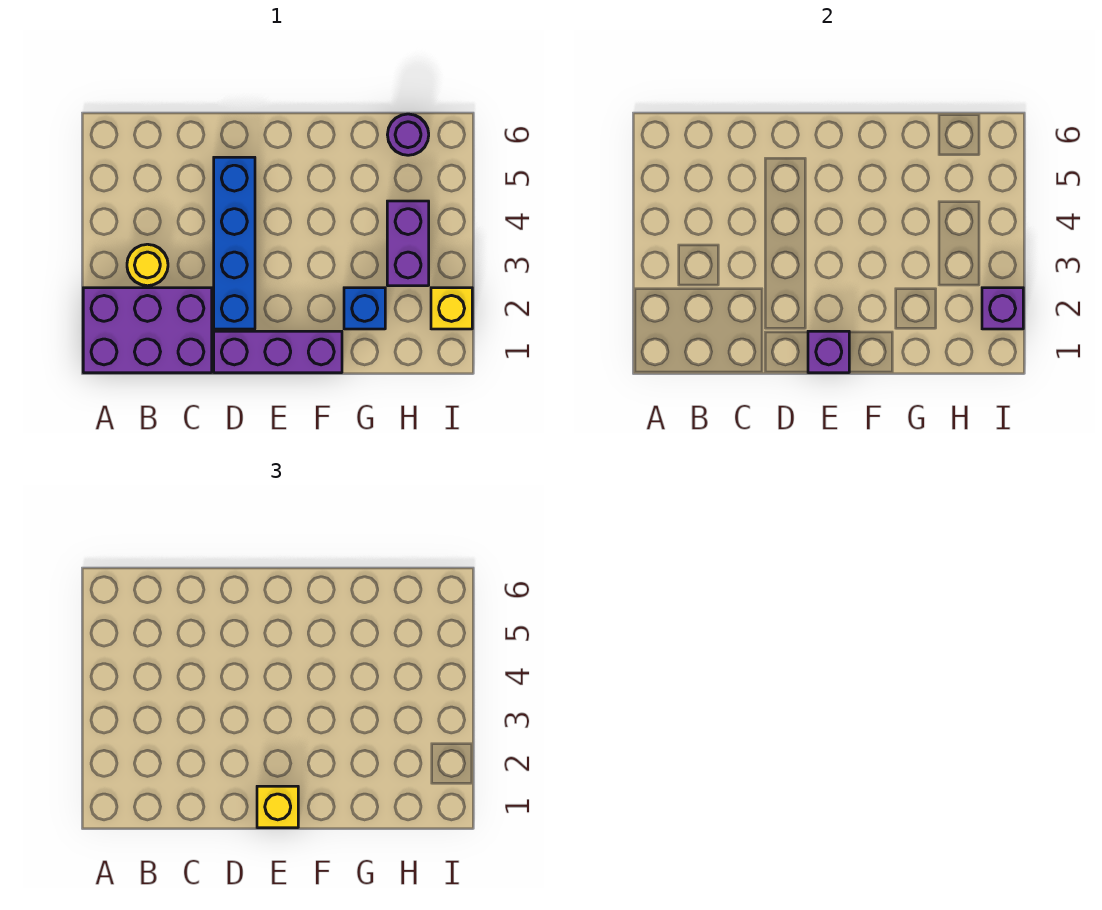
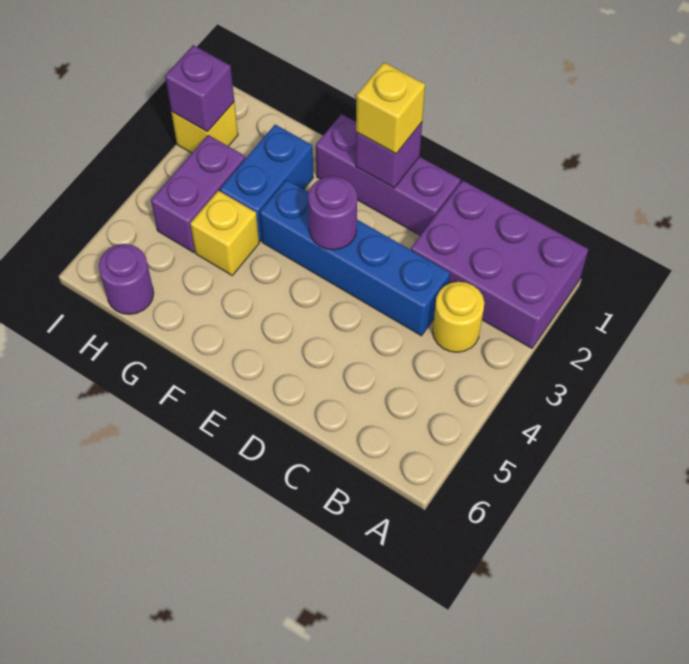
blue brick D2:D5 level 1 -> blue brick C3:F3 level 1
none -> purple round brick E3 level 2
blue brick G2 level 1 -> blue brick G2:G3 level 1
none -> yellow brick G4 level 1

